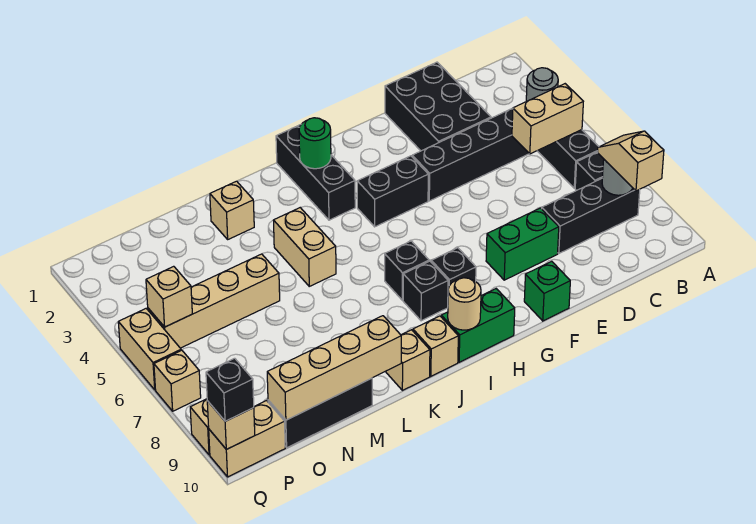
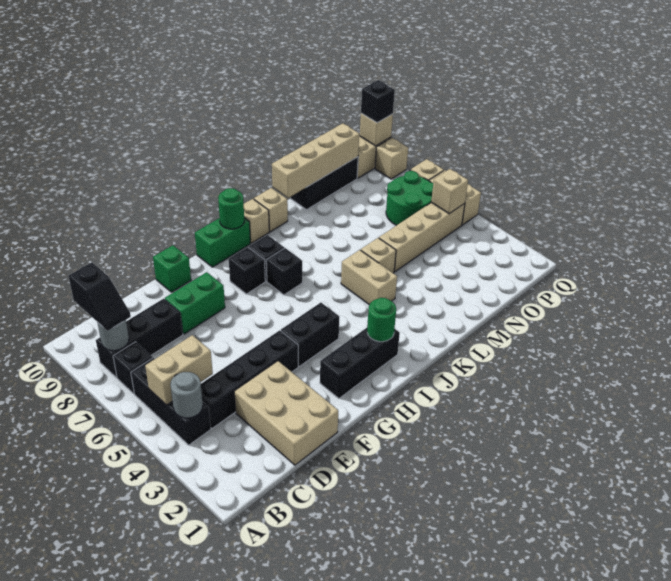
tan slope B8:B9 level 3 top 9 -> black slope B8:B9 level 3 top 9
black brick D1:E3 level 1 -> tan brick D1:E3 level 1
black brick I1:I3 level 1 -> black brick G2:I2 level 1
tan round brick I10 level 2 -> green round brick I10 level 2
tan brick L2 level 1 -> tan brick L5 level 1
none -> green round brick O6:P7 level 1

